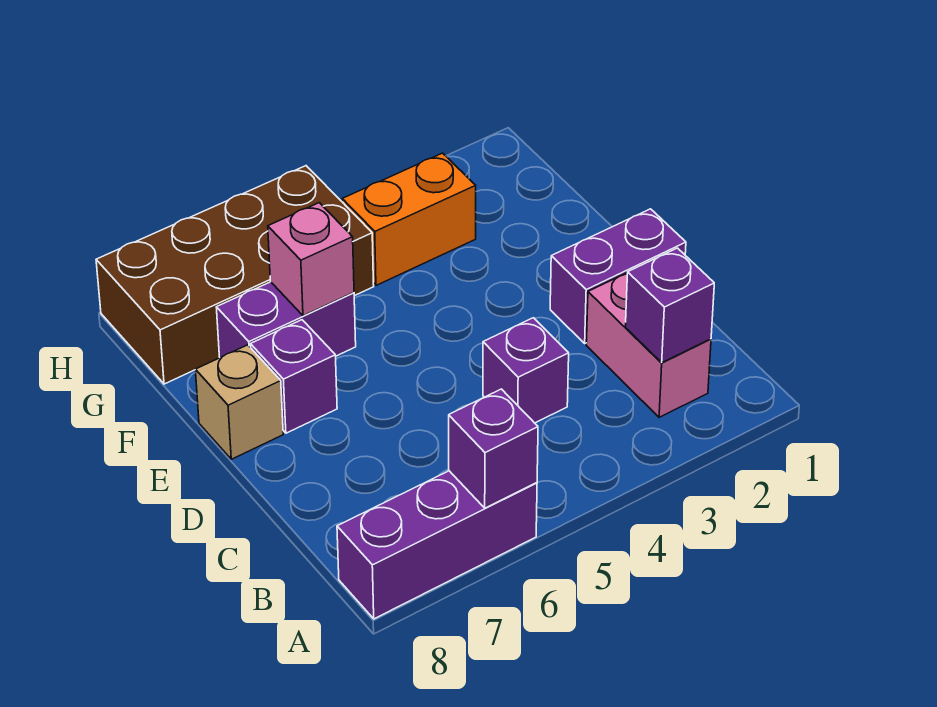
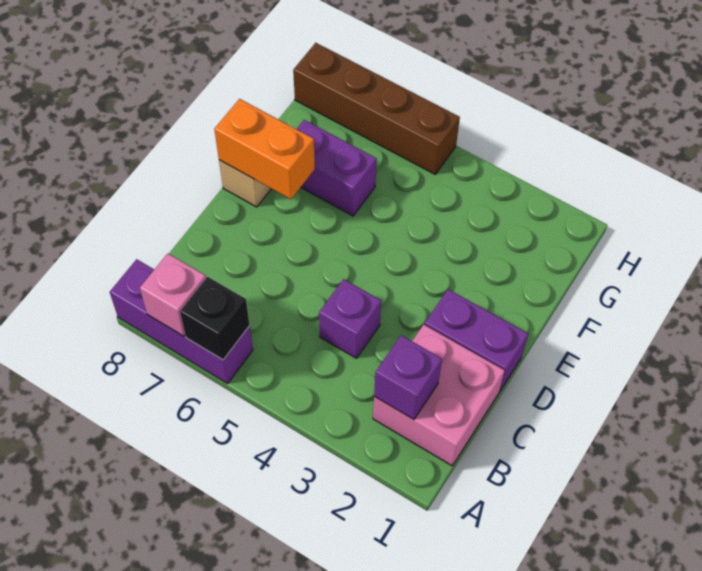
purple brick A6 level 2 -> black brick A6 level 2
pink brick B2:C2 level 1 -> pink brick B1:C2 level 1
purple brick E7 level 1 -> none
pink brick F6 level 2 -> pink brick A7 level 2
orange brick G3:G4 level 1 -> orange brick E7:E8 level 2
brown brick G5:H8 level 1 -> brown brick H5:H8 level 1

